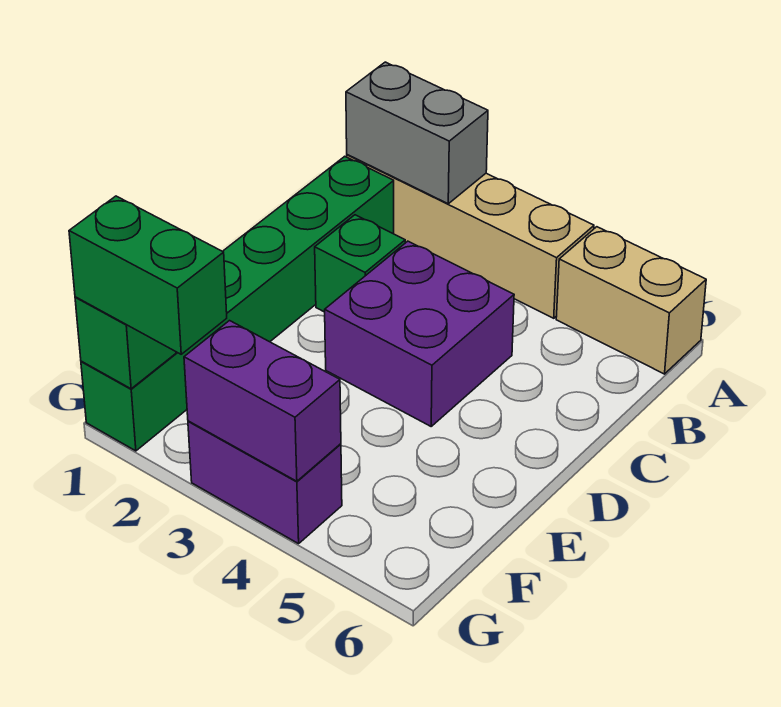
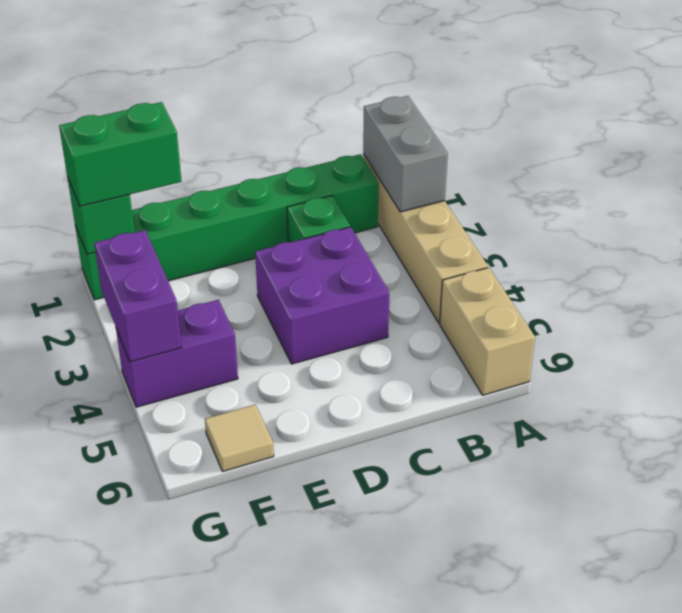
none -> tan tile F6 level 1
green brick G1:G2 level 3 -> green brick F1:G1 level 3
purple brick G3:G4 level 1 -> purple brick F4:G4 level 1

